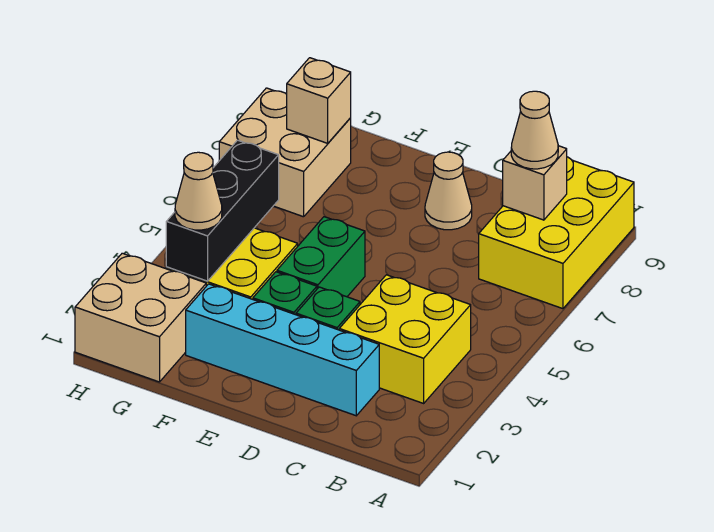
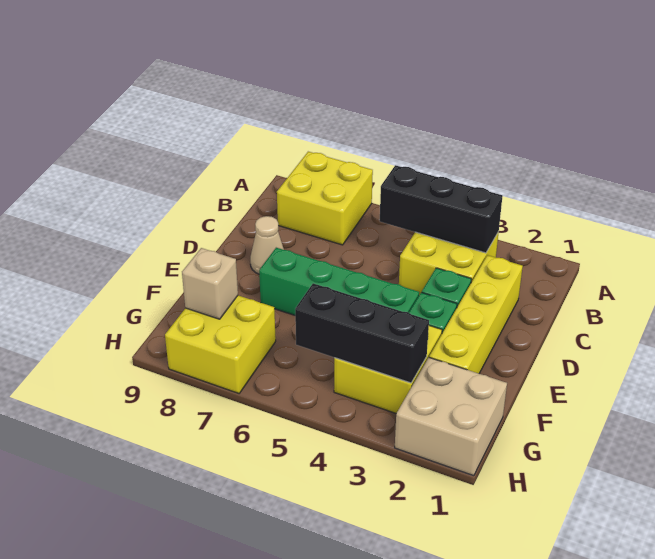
yellow brick A7:B9 level 1 -> yellow brick A7:B8 level 1
none -> black brick B3:B5 level 2
tan brick B8 level 2 -> none
tan cone B8 level 3 -> none
cyan brick C2:F2 level 1 -> yellow brick C2:F2 level 1
green brick E4:E5 level 1 -> green brick E4:E7 level 1
tan cone G3 level 3 -> none
tan brick G7:H8 level 1 -> yellow brick G7:H8 level 1

